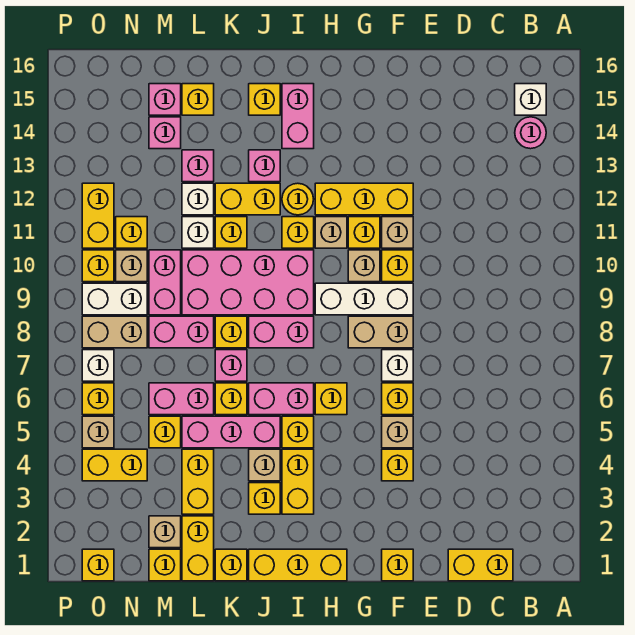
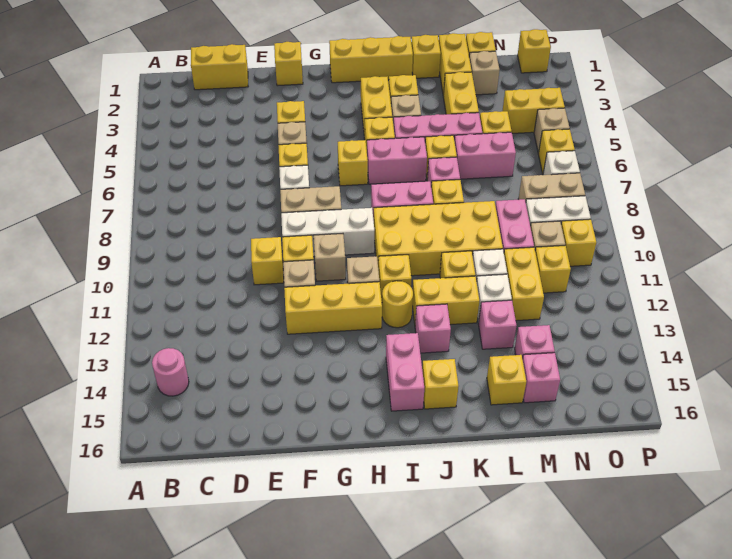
white brick B15 level 1 -> none
yellow brick G11 level 1 -> yellow brick E10 level 1
pink brick I9:L10 level 1 -> yellow brick I9:L10 level 1
pink brick L8:M8 level 1 -> none
yellow brick O11:O12 level 1 -> yellow brick M11:M12 level 1

